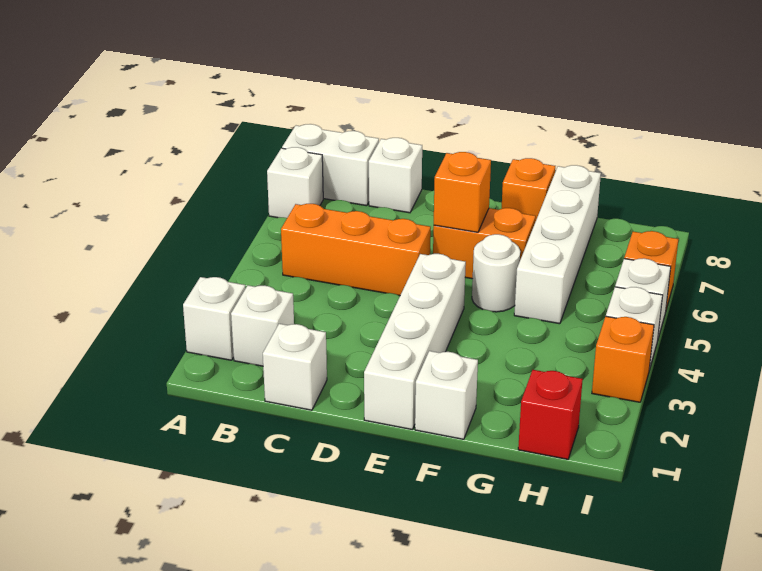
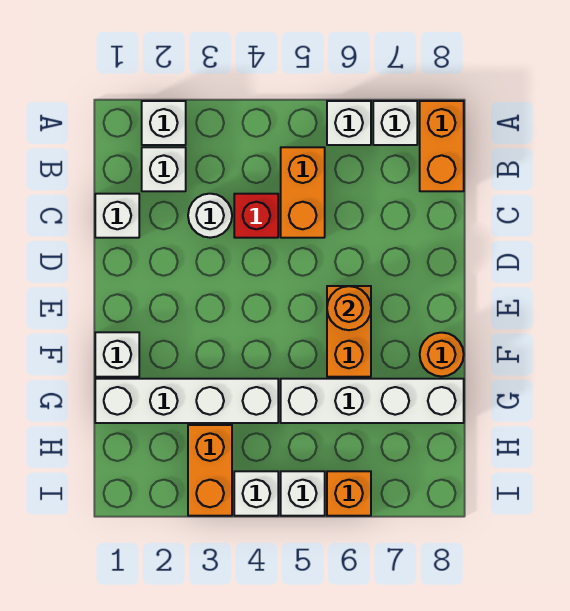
white brick A8:B8 level 1 -> orange brick A8:B8 level 1
orange brick B5:D5 level 1 -> orange brick B5:C5 level 1
white brick C8 level 1 -> white brick A6 level 1
white brick E1:E4 level 1 -> white brick G1:G4 level 1
orange brick E6 level 2 -> orange round brick E6 level 2
white round brick F5 level 1 -> white round brick C3 level 1
orange brick F8 level 1 -> orange round brick F8 level 1
red brick H1 level 1 -> red brick C4 level 1
orange brick I3 level 1 -> orange brick H3:I3 level 1

